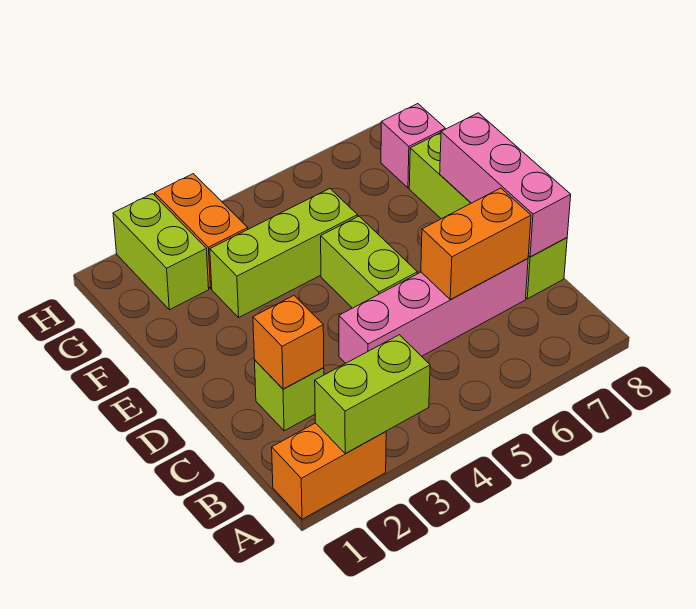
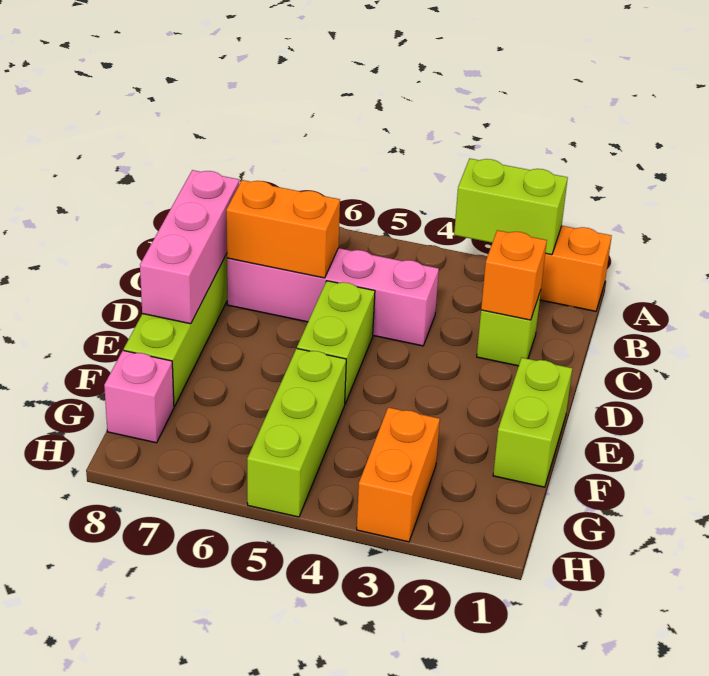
lime brick F3:F5 level 1 -> lime brick F5:H5 level 1
lime brick G2:H2 level 1 -> lime brick E1:F1 level 1

